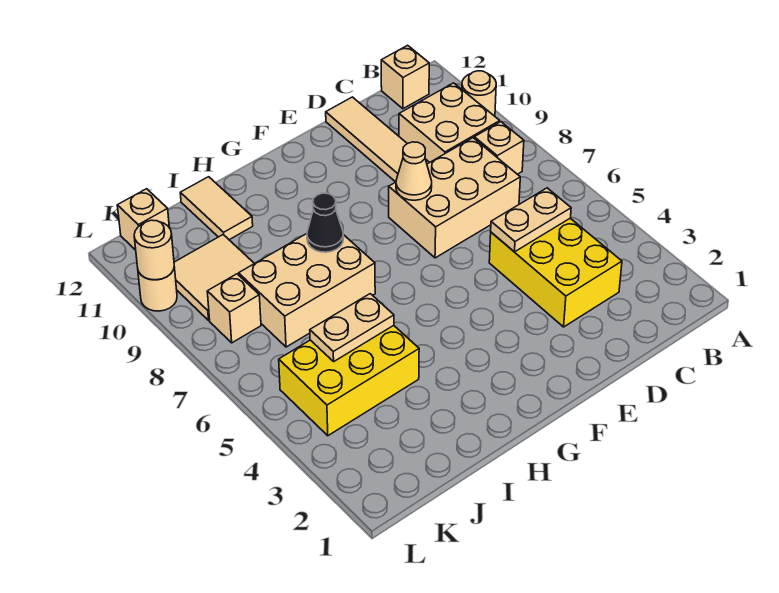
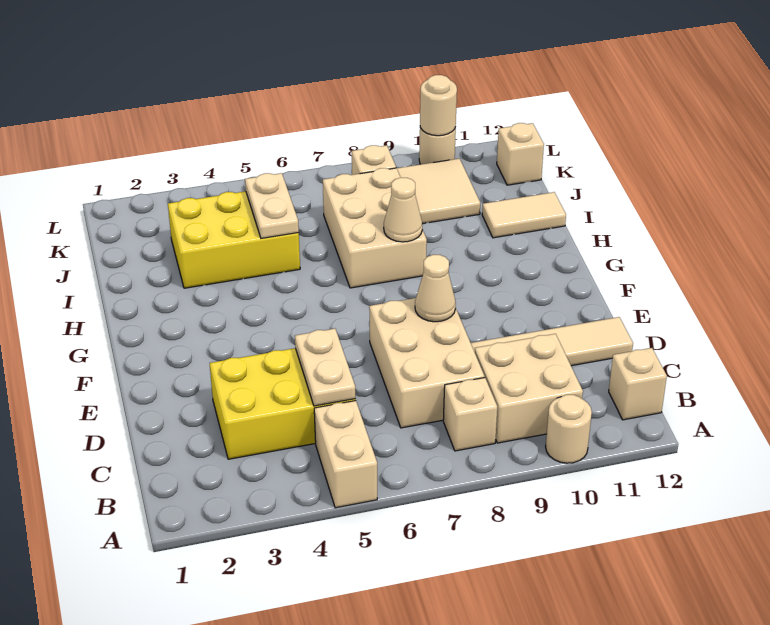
none -> tan brick A5:B5 level 1
black cone H8 level 2 -> tan cone H8 level 2
yellow brick I4:K5 level 1 -> yellow brick I3:J5 level 1

